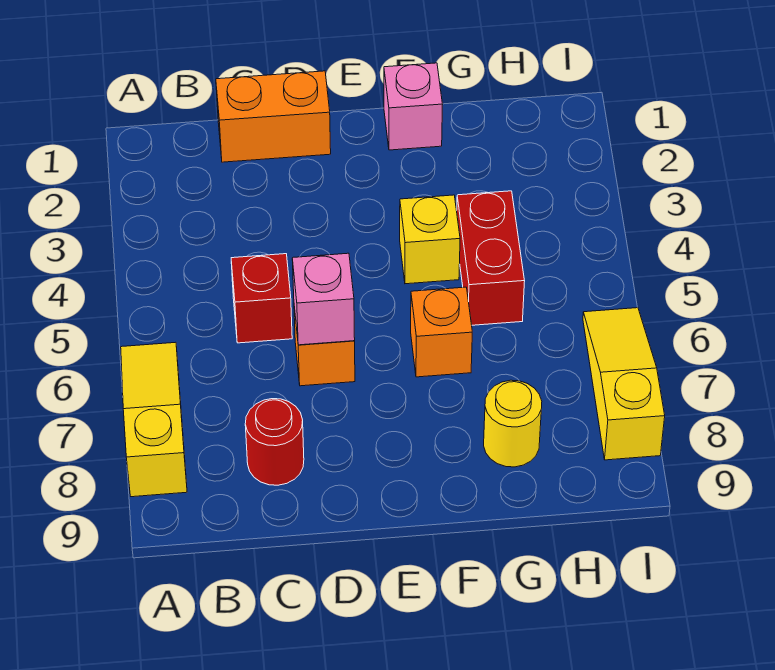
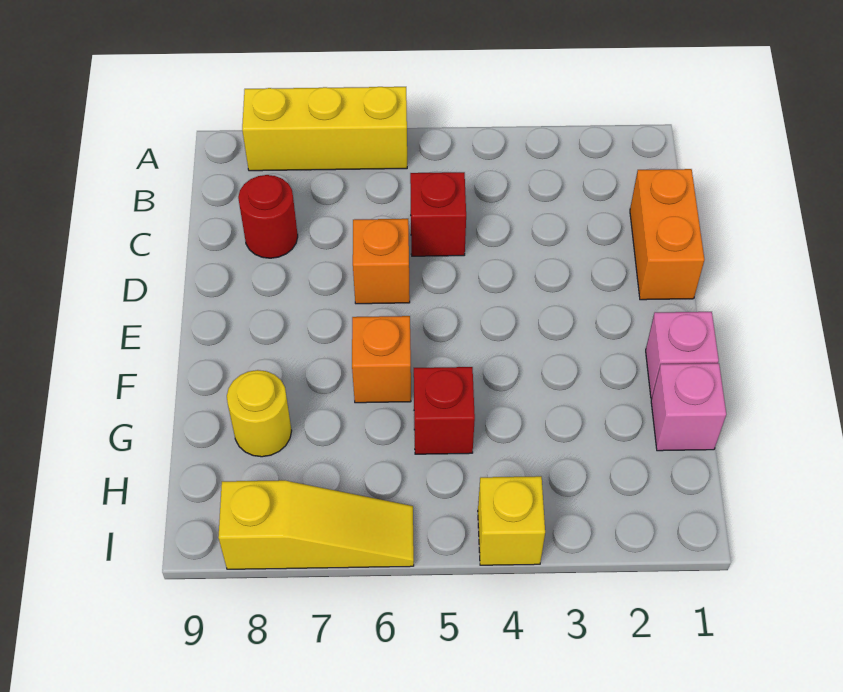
yellow slope A6:A8 level 1 top 8 -> yellow brick A6:A8 level 1
pink brick D6 level 2 -> pink brick G1 level 1
yellow brick F4 level 1 -> yellow brick I4 level 1
red brick G4:G5 level 1 -> red brick G5 level 1

